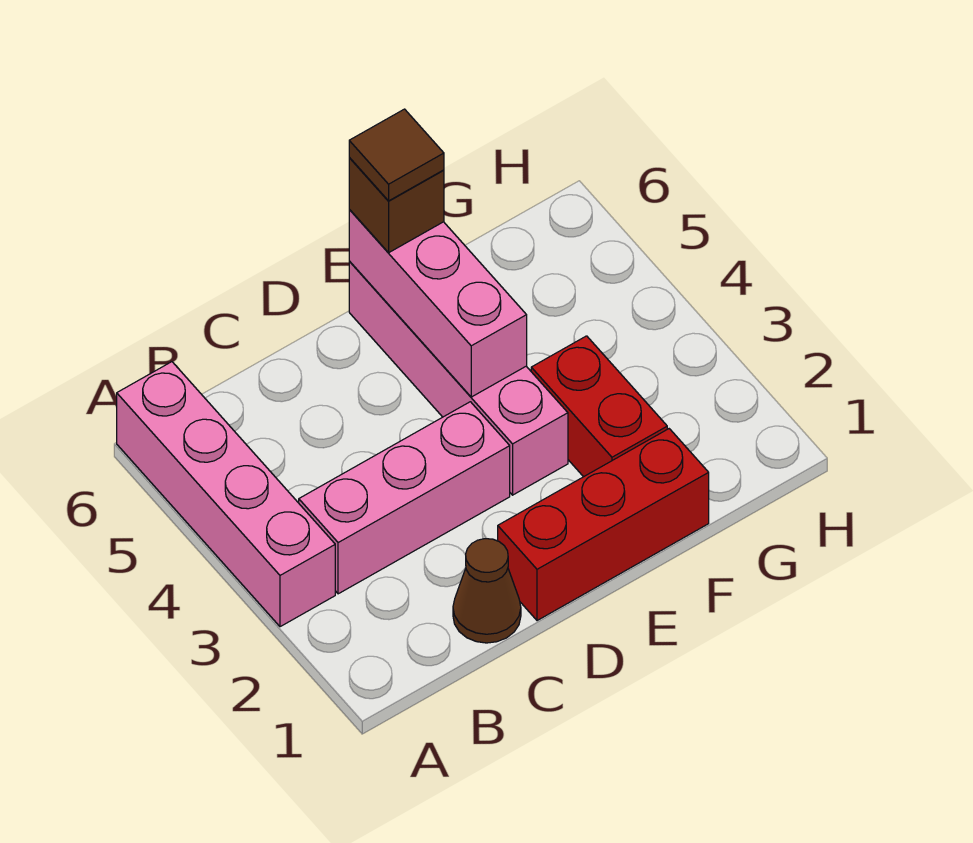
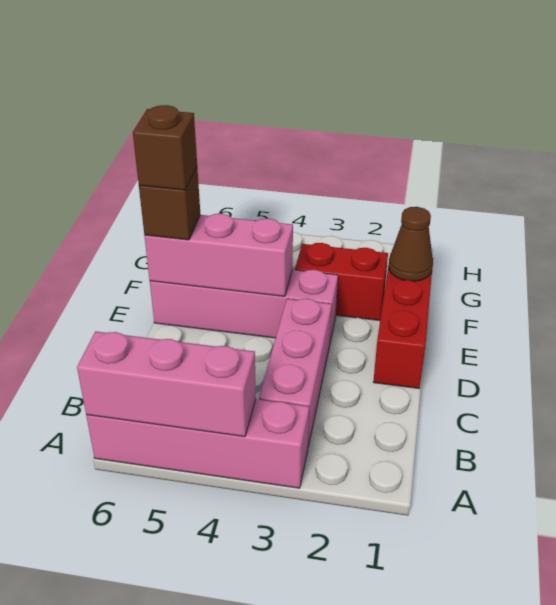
none -> pink brick A4:A6 level 2
brown cone C1 level 1 -> brown cone F1 level 2
brown tile E6 level 4 -> brown brick E6 level 4

